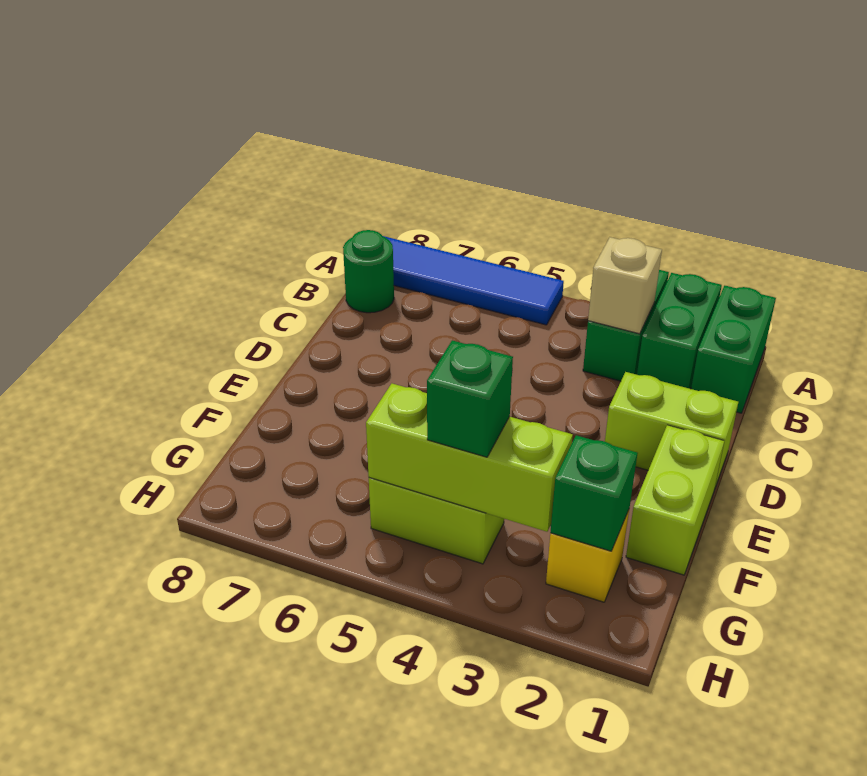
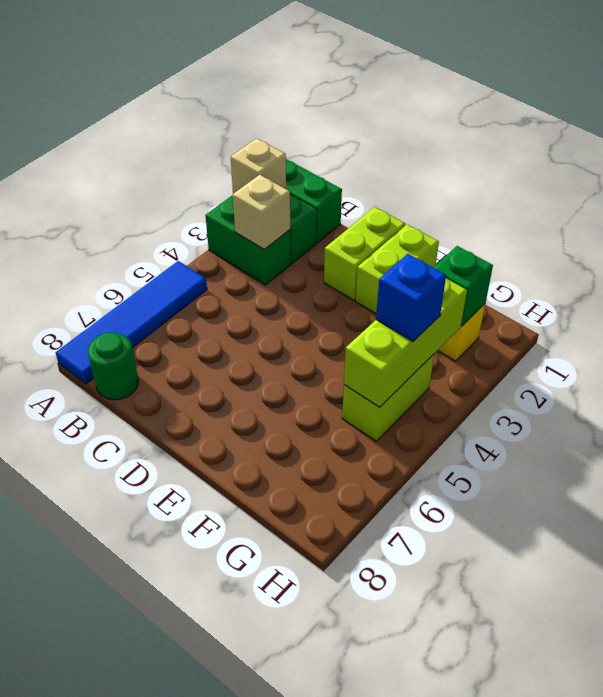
none -> tan brick A2 level 2
lime brick E1:F1 level 1 -> lime brick E1:E2 level 1
green brick G4 level 3 -> blue brick G4 level 3

